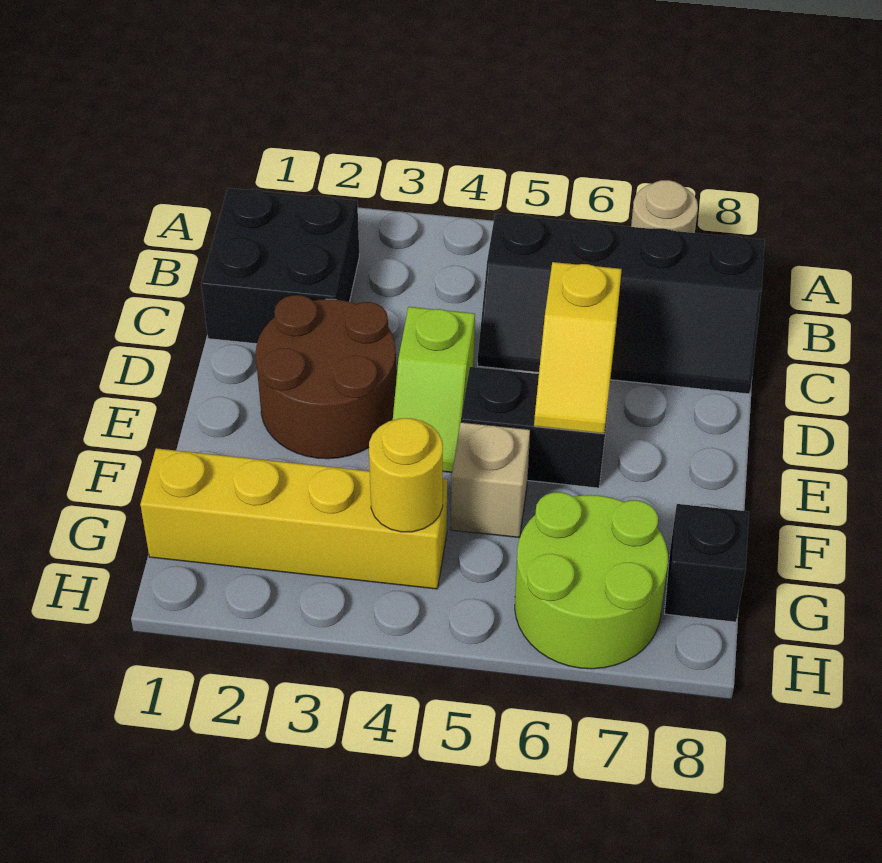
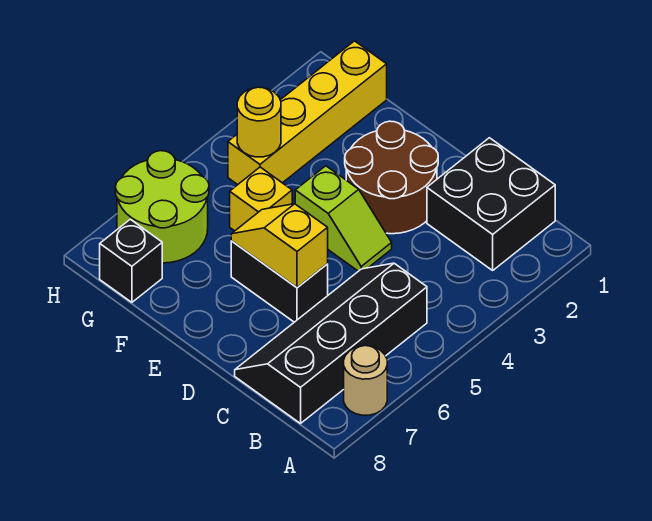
lime slope D4:E4 level 1 top D -> lime slope D4:E4 level 1 top E
black brick E5:E6 level 1 -> black brick D6:E6 level 1
tan brick F5 level 1 -> yellow brick F5 level 1

